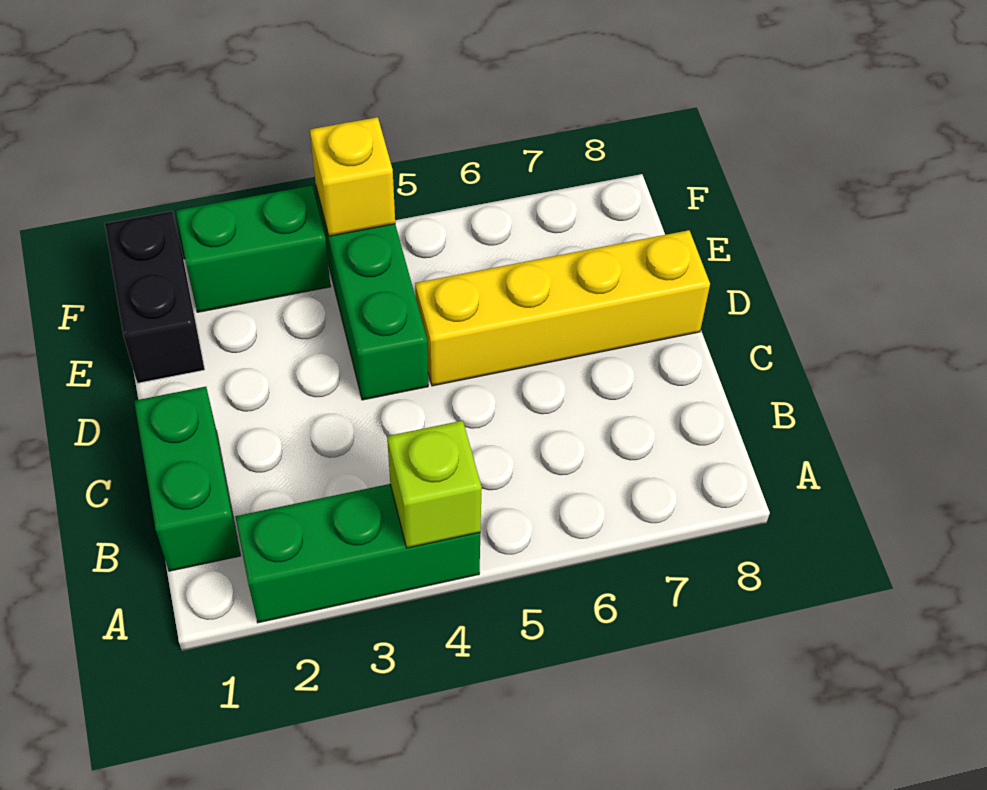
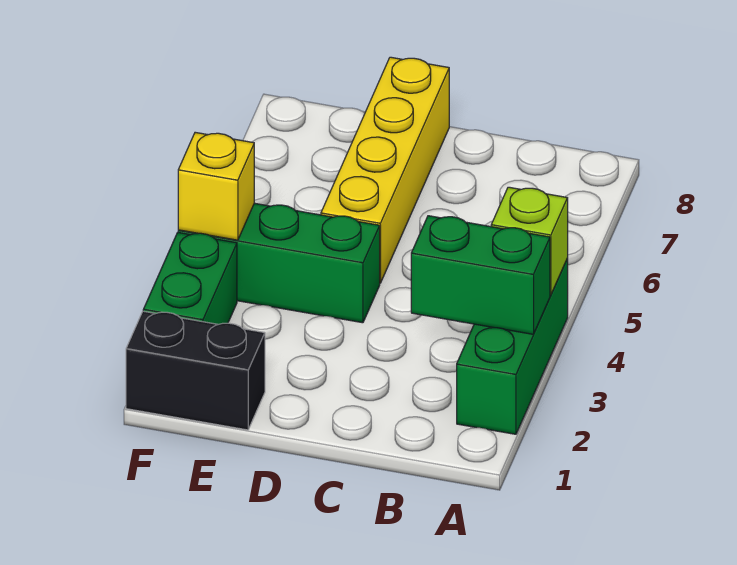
green brick B1:C1 level 1 -> green brick A3:B3 level 2

